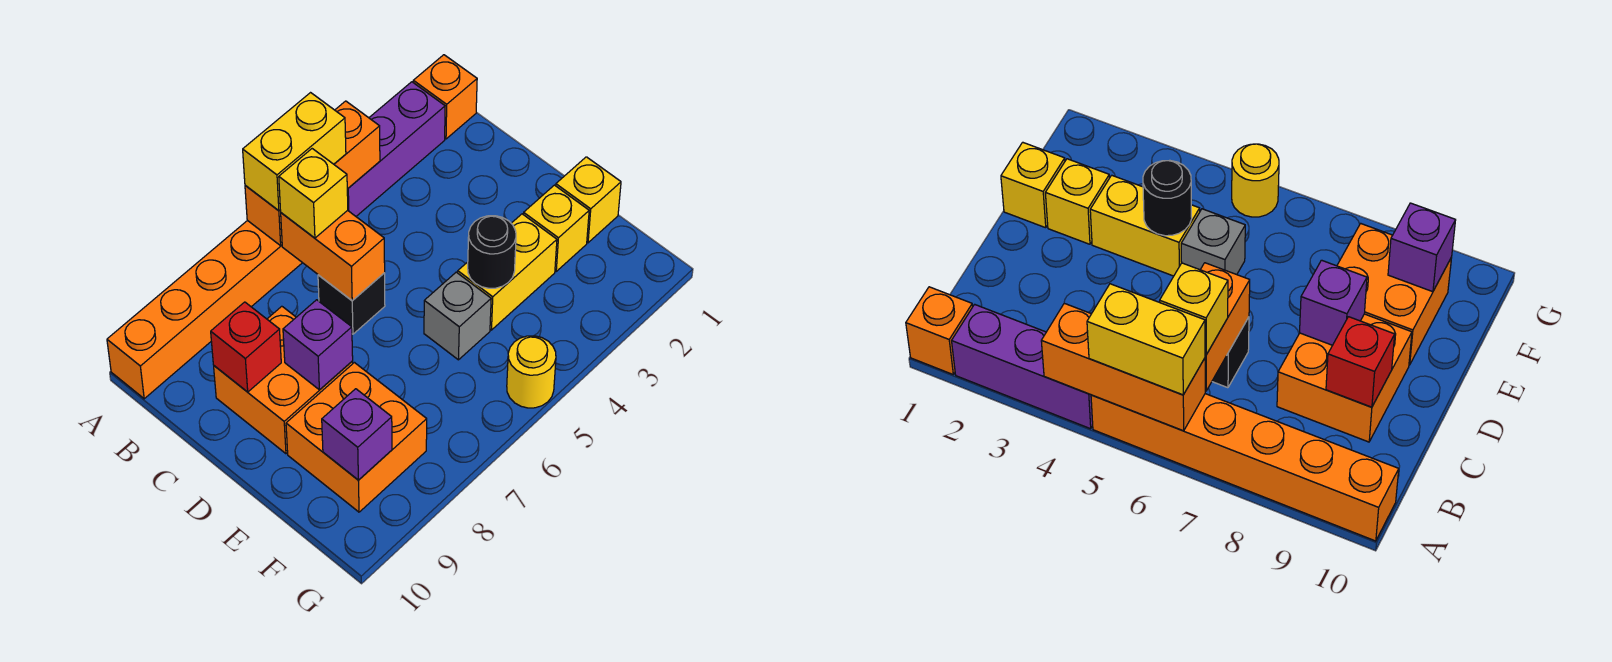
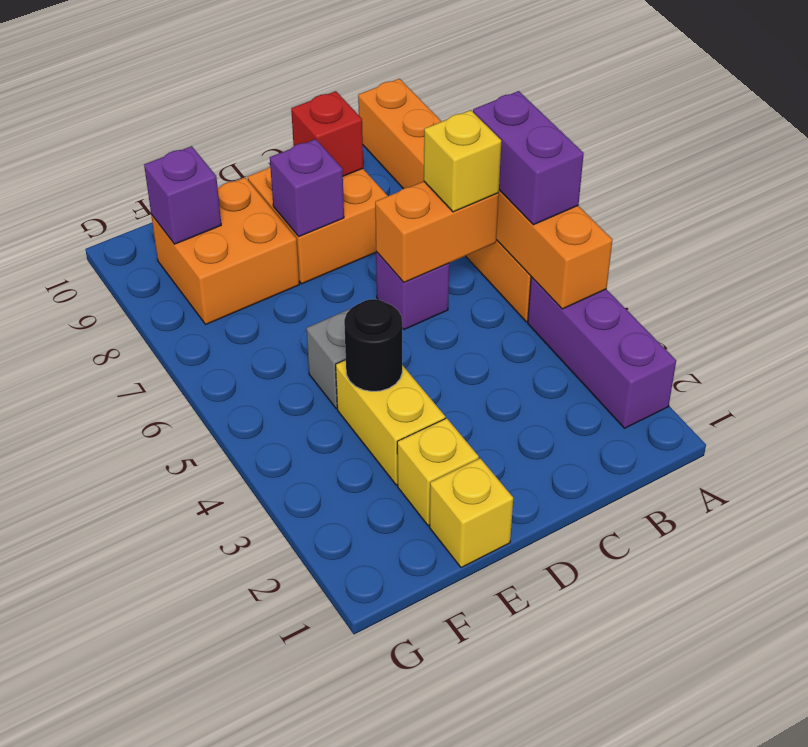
orange brick A1 level 1 -> none
yellow brick A5:A6 level 3 -> purple brick A5:A6 level 3
black brick C6 level 1 -> purple brick C6 level 1
yellow round brick G5 level 1 -> none

